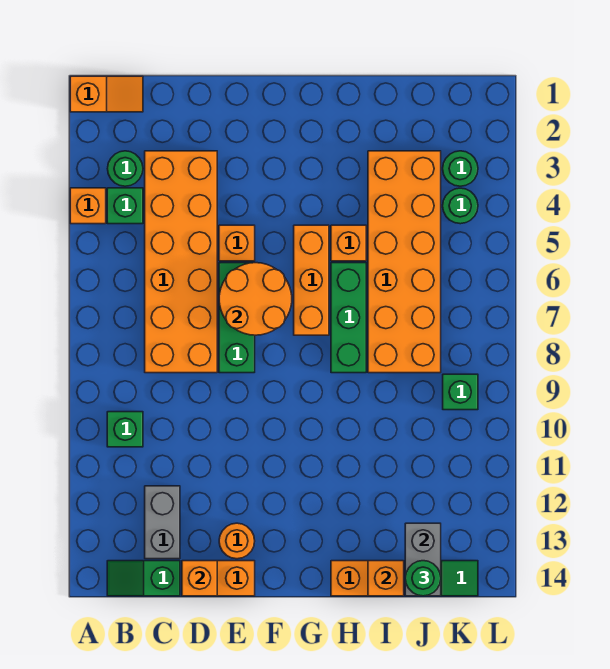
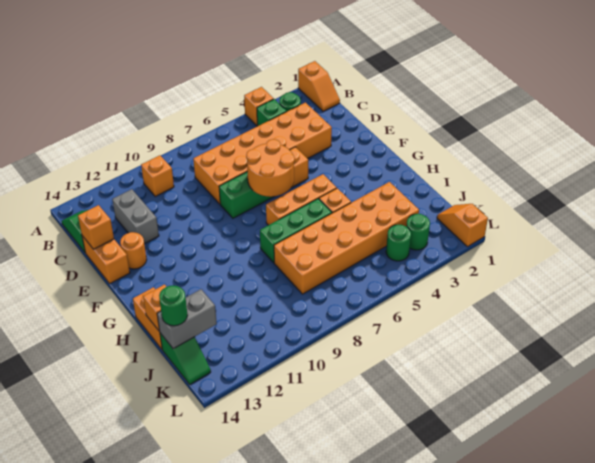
green brick B10 level 1 -> orange brick B10 level 1
grey brick C12:C13 level 1 -> grey brick C12:D12 level 1
none -> orange slope K1:L1 level 1 top L
green brick K9 level 1 -> none

